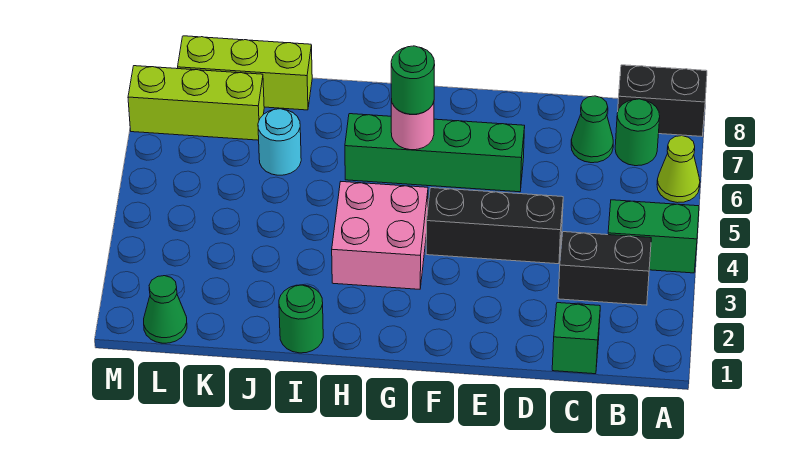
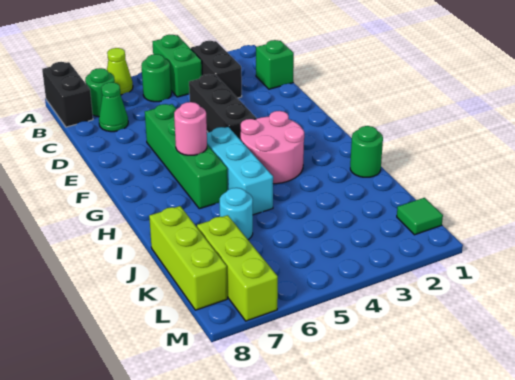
pink brick G3:H4 level 1 -> pink round brick G3:H4 level 1
none -> cyan brick G5:I5 level 1
green round brick G6 level 3 -> green round brick B5 level 1
green cone L1 level 1 -> green tile L1 level 1

